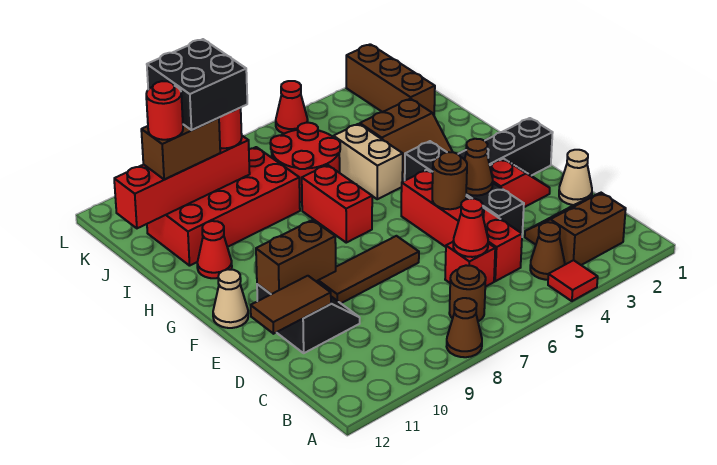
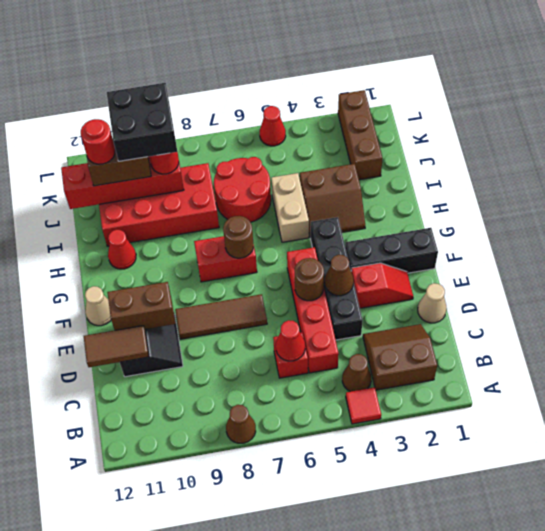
brown round brick B7 level 1 -> brown round brick G7 level 2
red brick G7:H7 level 1 -> red brick G7:G8 level 1

